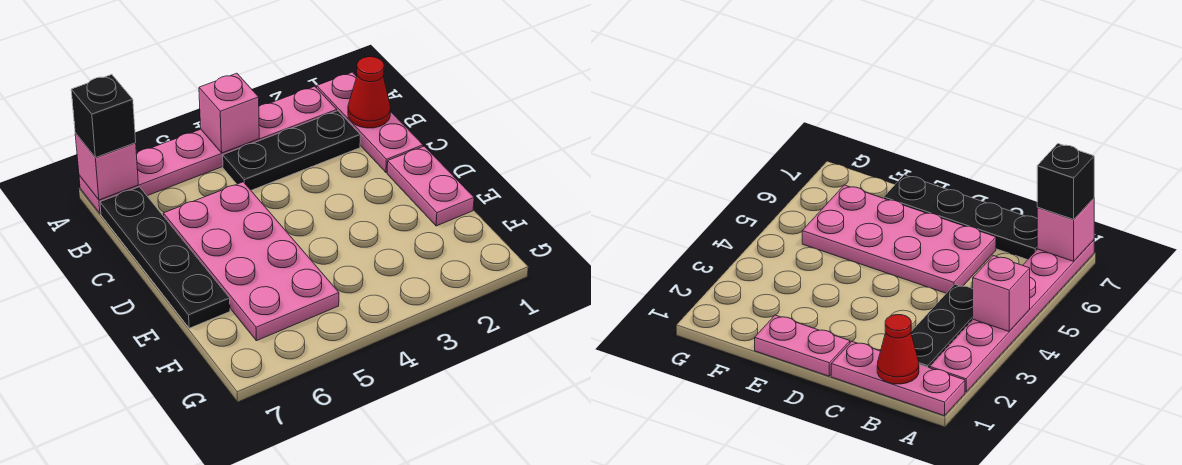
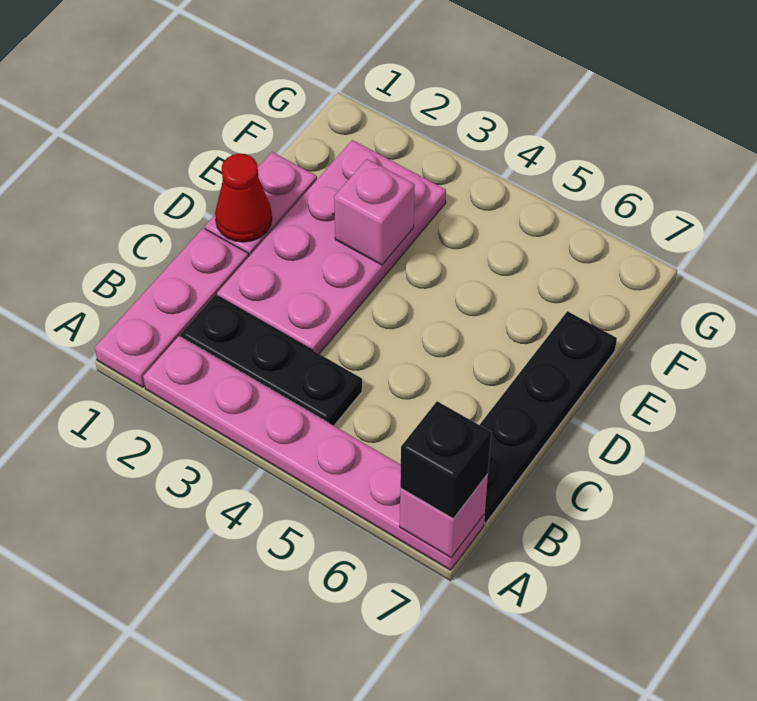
pink brick A4 level 2 -> pink brick E3 level 2
red cone B1 level 2 -> red cone D1 level 2
pink plate C5:F6 level 1 -> pink plate C2:F3 level 1

